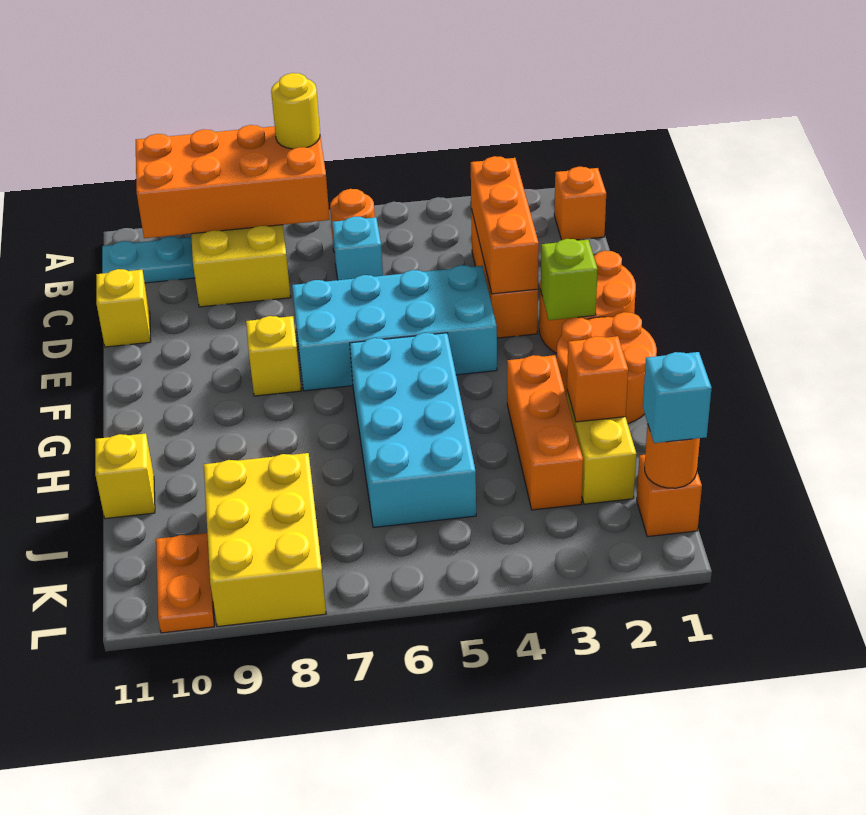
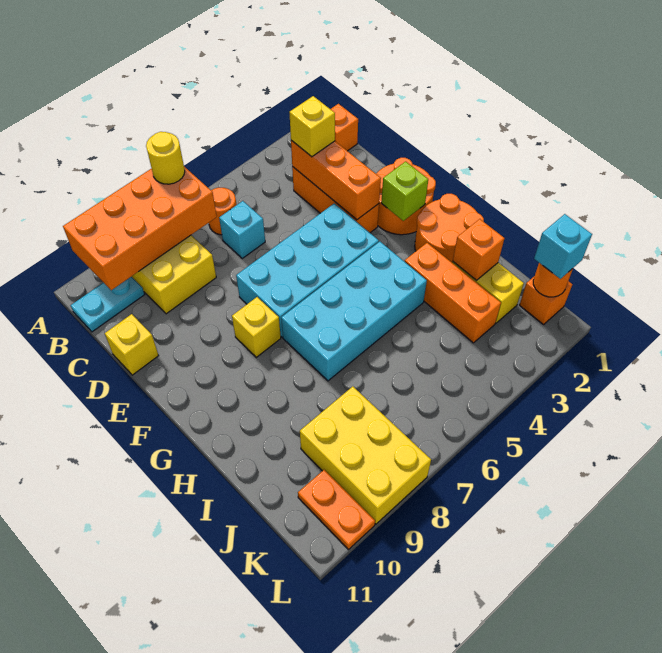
cyan brick G5:J6 level 1 -> cyan brick G4:H7 level 1
yellow brick I11 level 1 -> yellow brick C3 level 3

